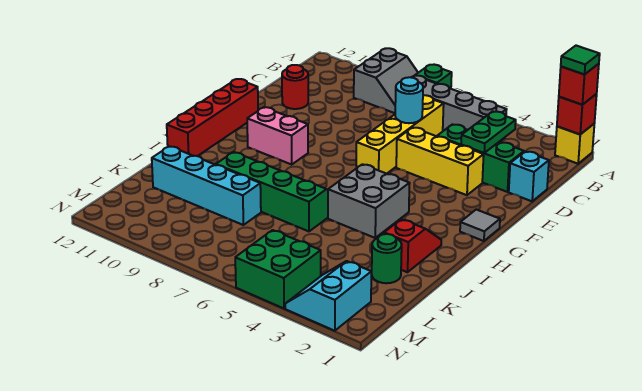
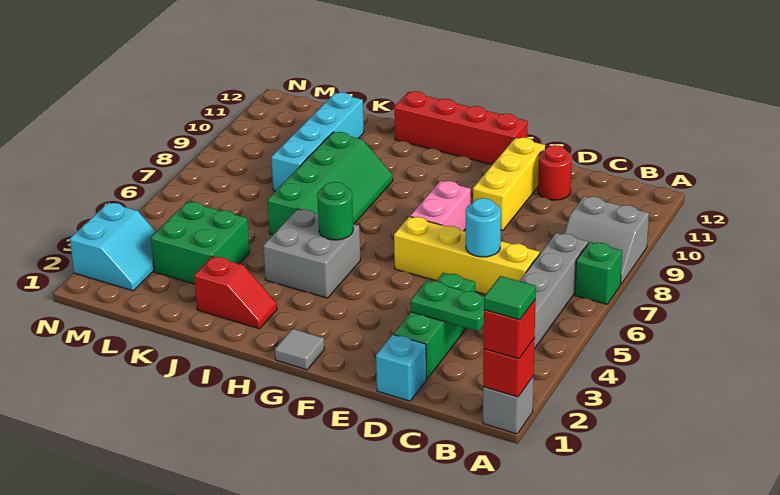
yellow brick A1 level 1 -> grey brick A1 level 1
yellow brick E3:E5 level 1 -> yellow brick E9:E11 level 1
pink brick G9:G10 level 1 -> pink brick F7:F8 level 1
green round brick K2 level 1 -> green round brick H5 level 2
cyan slope M2:N3 level 1 top 2 -> cyan slope M2:N3 level 1 top N
green brick M4:N5 level 1 -> green brick K3:L4 level 1

